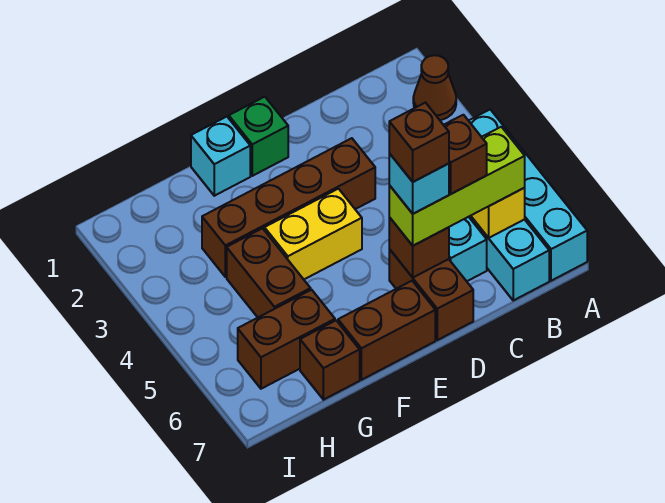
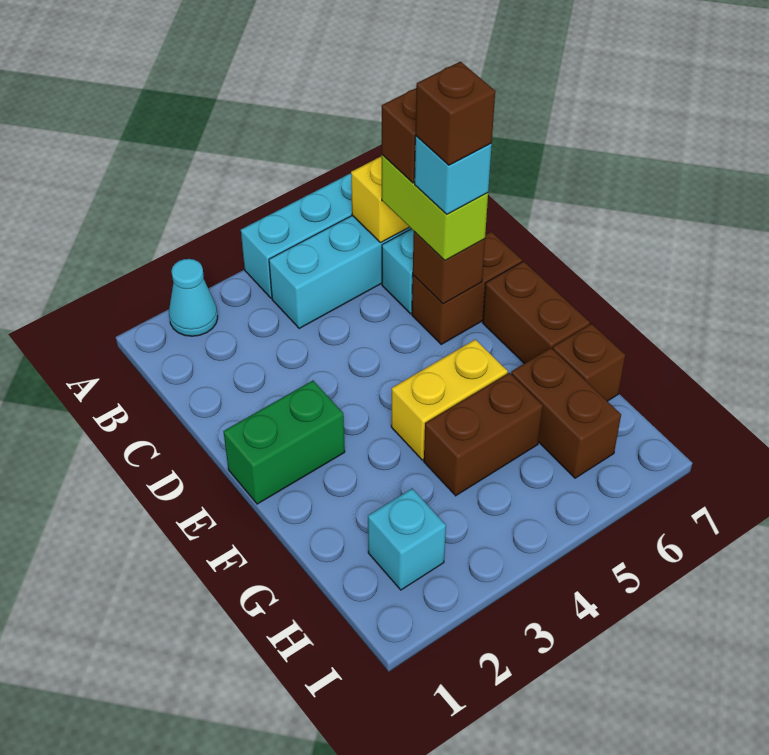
brown cone A2 level 1 -> cyan cone A2 level 1
lime brick B6:D6 level 3 -> lime brick C6:D6 level 3
brown brick D3:G3 level 1 -> none
green brick E1 level 1 -> green brick E1:E2 level 1
yellow brick E4:F4 level 1 -> yellow brick F4:F5 level 1
cyan brick F1 level 1 -> cyan brick H2 level 1

